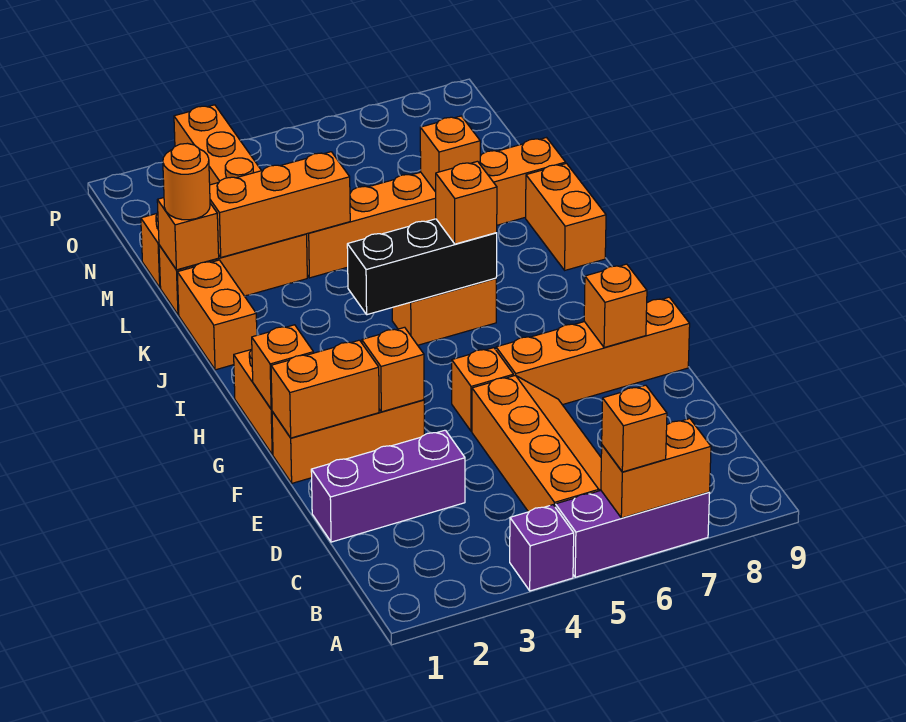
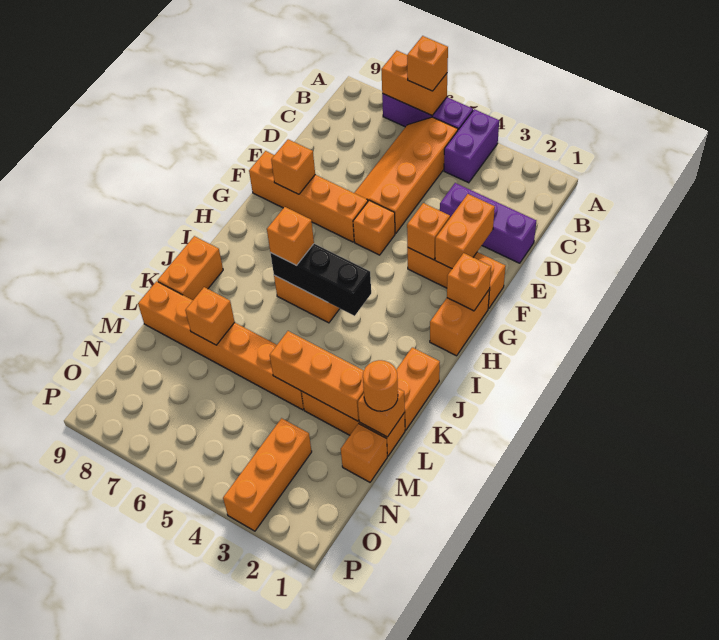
purple brick A4 level 1 -> purple brick A4:B4 level 1
orange brick F1:F2 level 2 -> orange brick E2:F2 level 2

